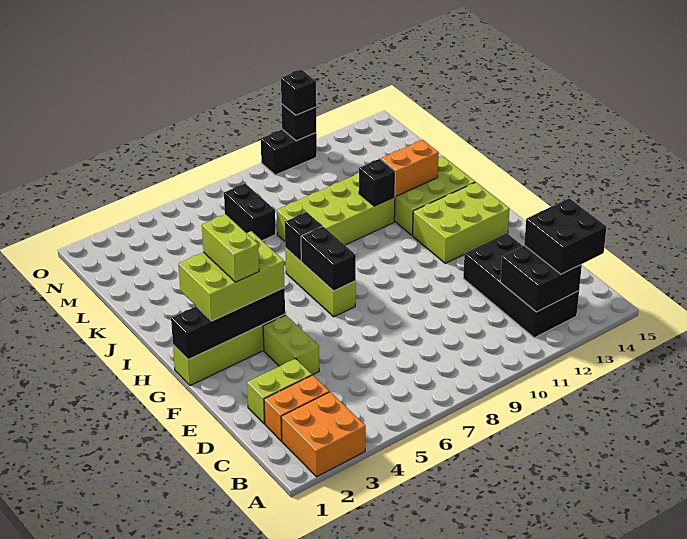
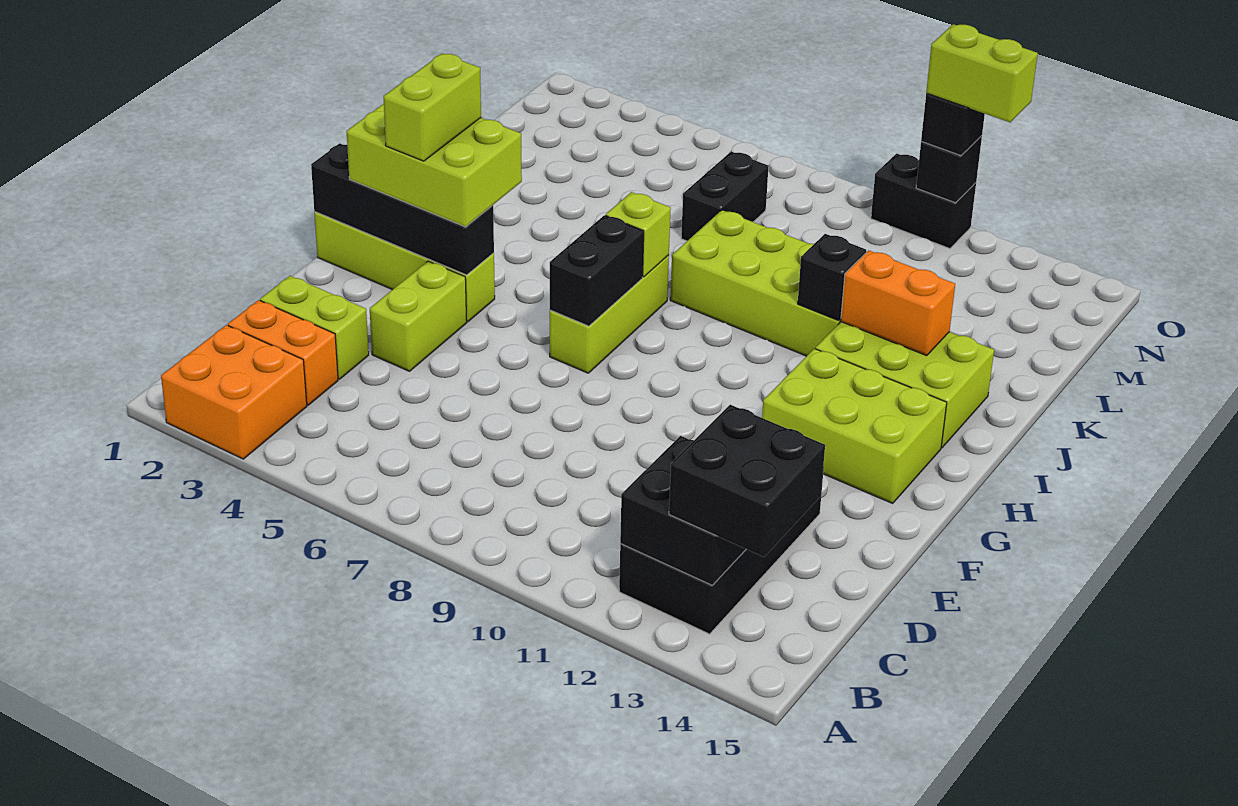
black brick I7 level 2 -> lime brick I7 level 2
none -> lime brick O11:O12 level 4

